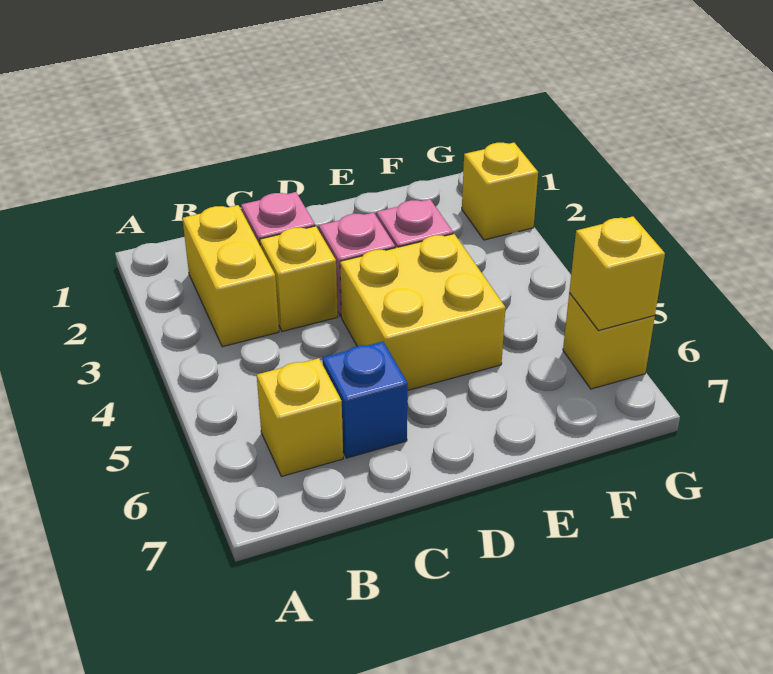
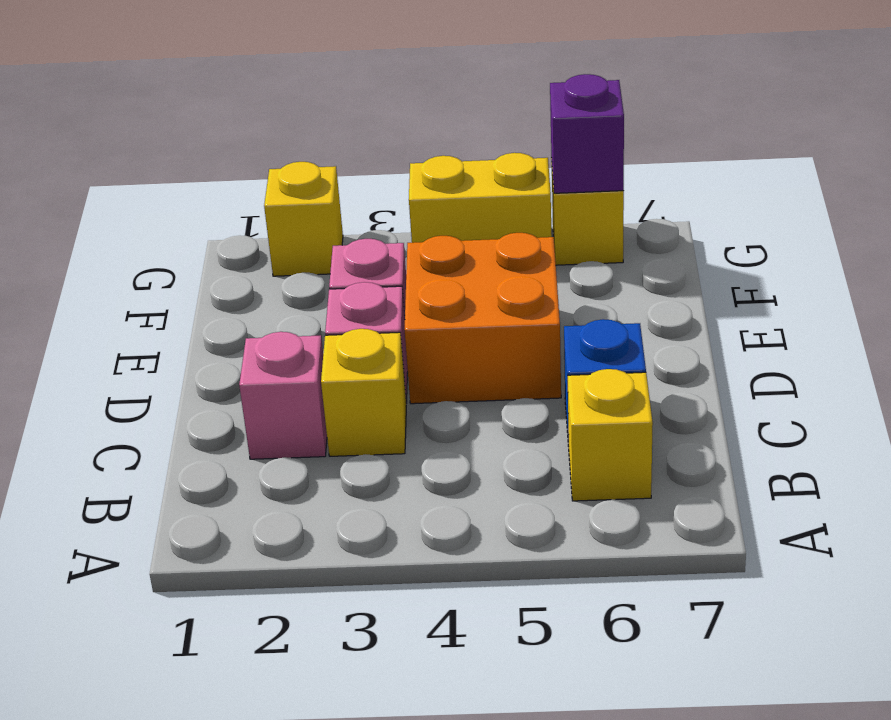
yellow brick B2:B3 level 1 -> yellow brick G4:G5 level 1
yellow brick D4:E5 level 1 -> orange brick D4:E5 level 1
yellow brick G6 level 2 -> purple brick G6 level 2

